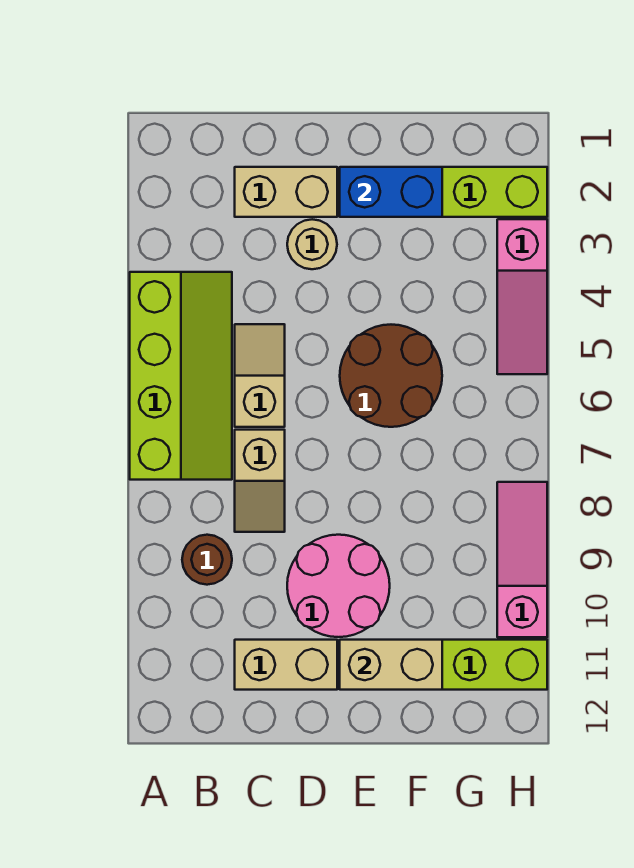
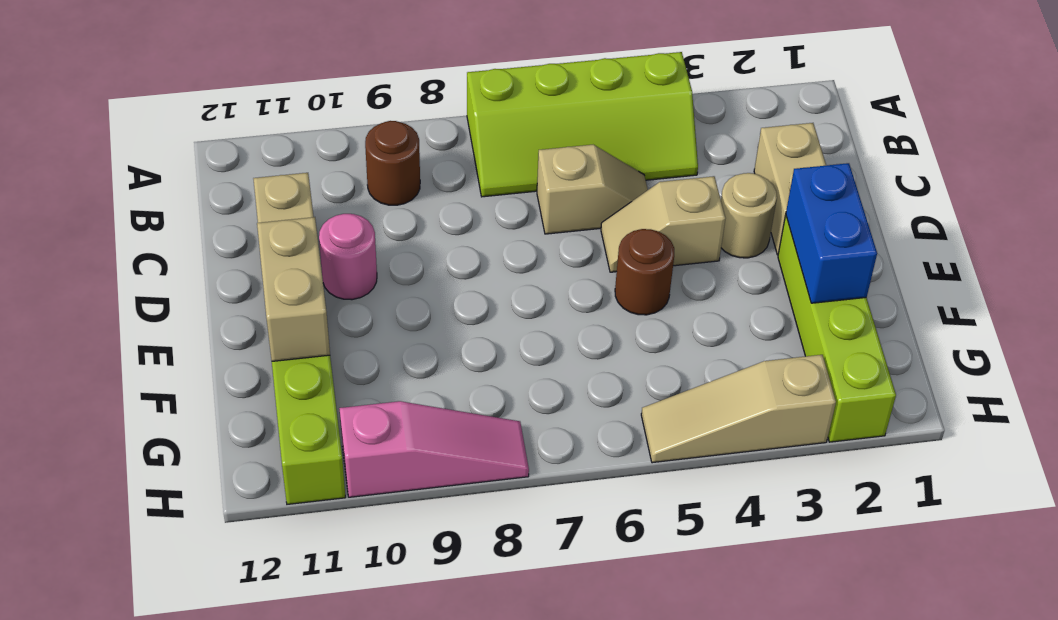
tan slope C7:C8 level 1 top 7 -> tan slope D4:D5 level 1 top 4
pink round brick D9:E10 level 1 -> pink round brick D10 level 1
brown round brick E5:F6 level 1 -> brown round brick E5 level 1
pink slope H3:H5 level 1 top 3 -> tan slope H3:H5 level 1 top 3

